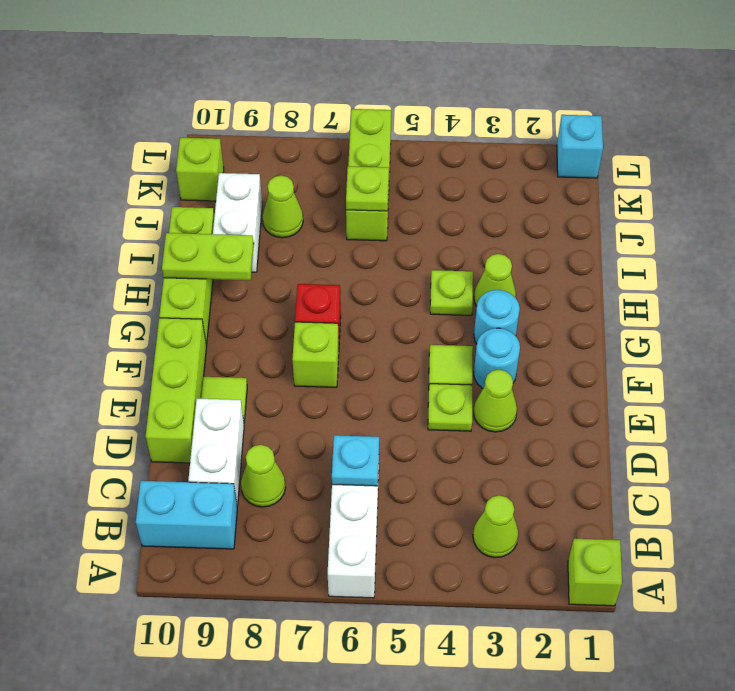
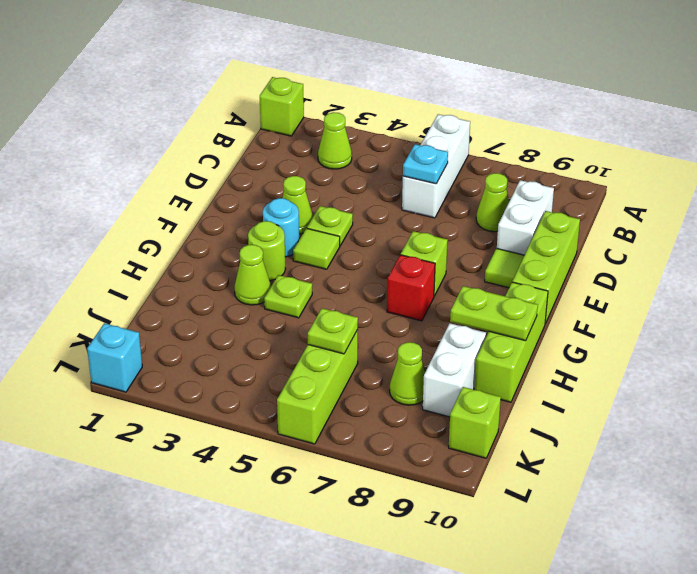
cyan brick B9:B10 level 1 -> none
cyan round brick G3 level 1 -> lime round brick G3 level 1

